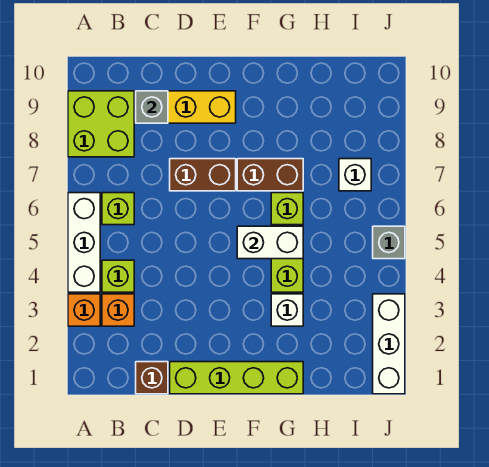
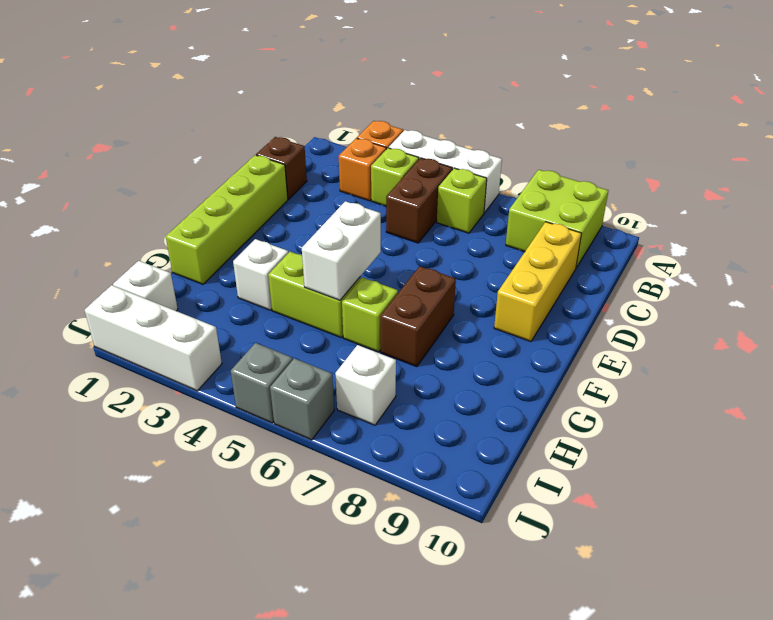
grey brick C9 level 2 -> grey brick J6 level 1
brown brick D7:E7 level 1 -> brown brick B5:C5 level 1
none -> white brick I1 level 1

